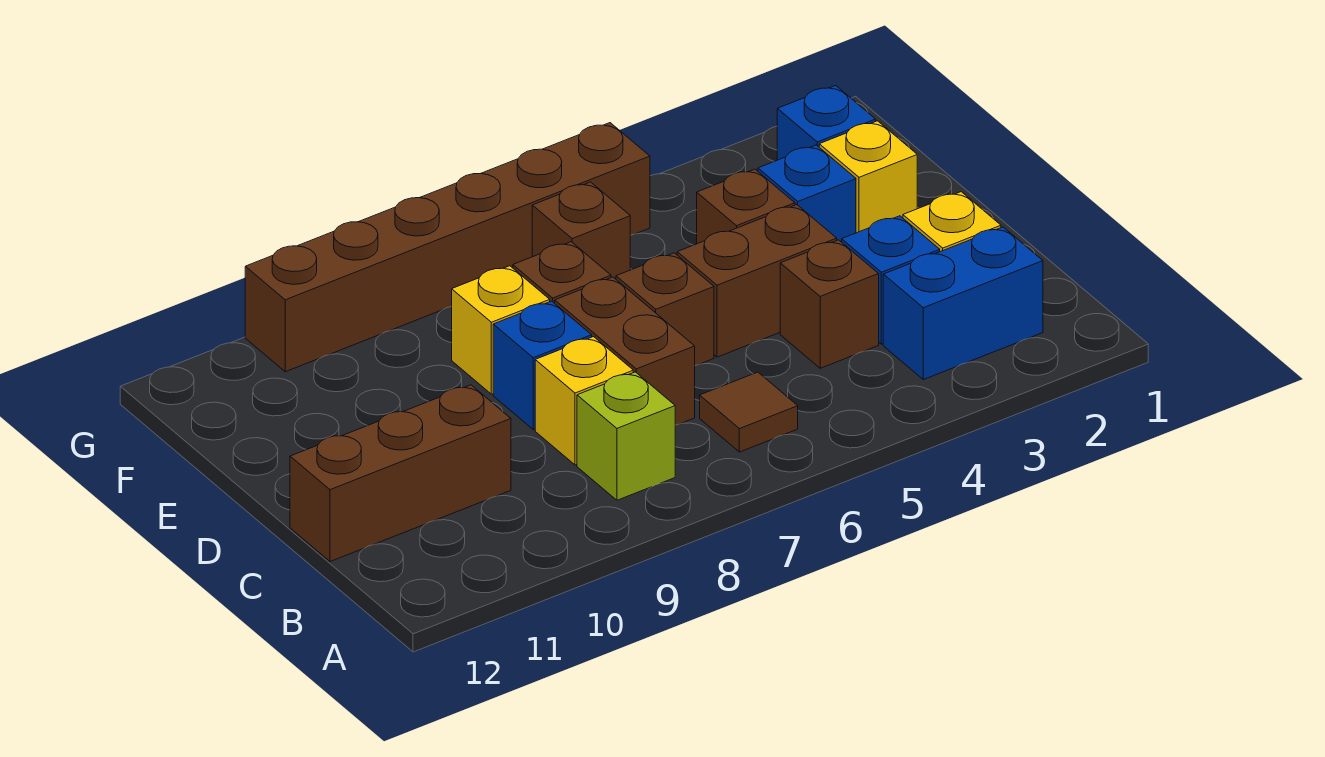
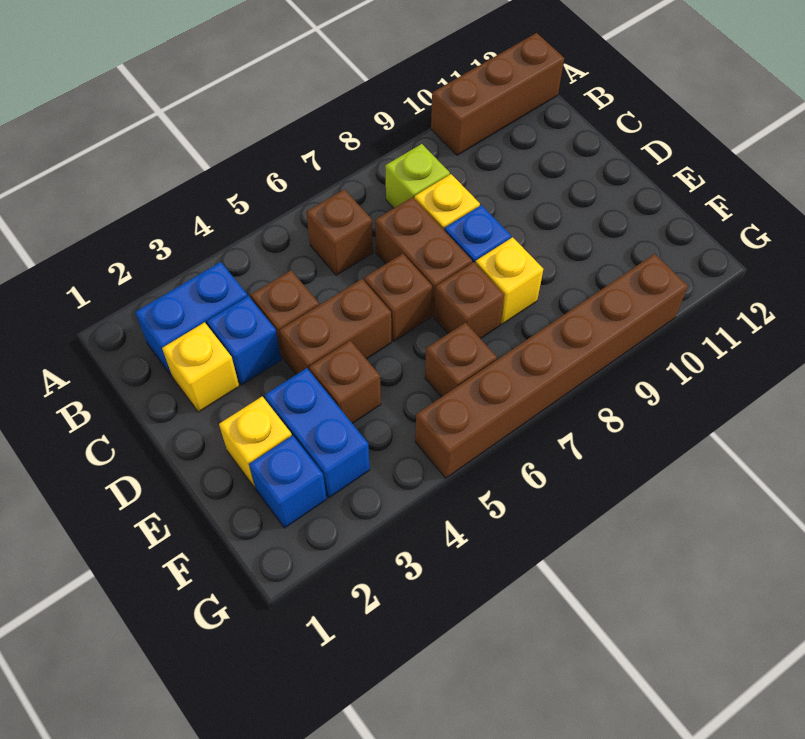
brown tile B6 level 1 -> brown brick B6 level 1
brown brick C10:C12 level 1 -> brown brick A10:A12 level 1
blue brick E3 level 1 -> blue brick E3:F3 level 1

